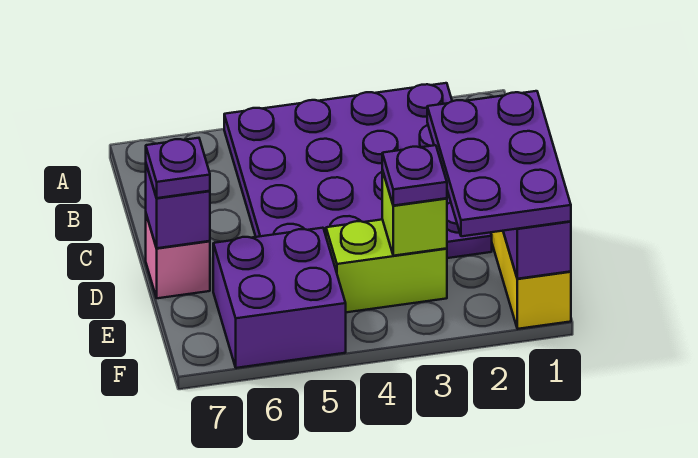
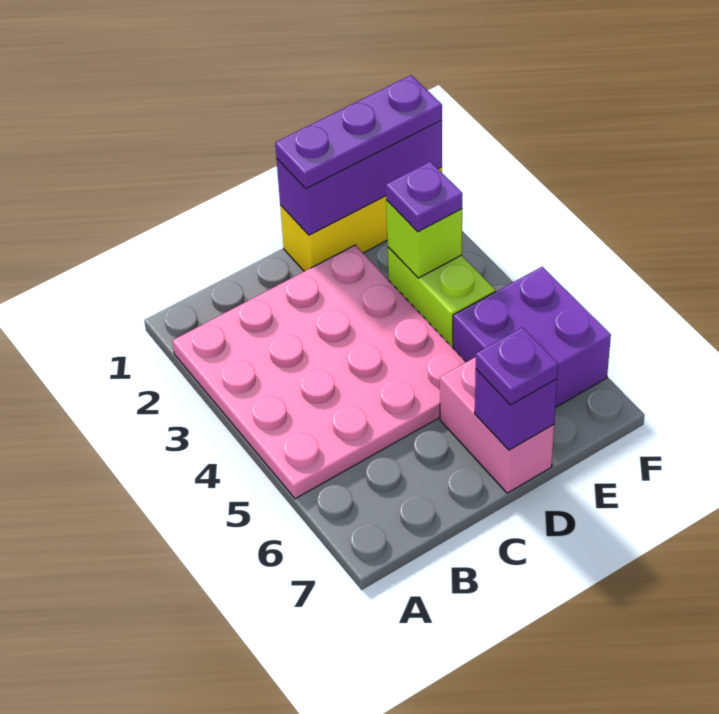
purple plate A2:D5 level 1 -> pink plate A2:D5 level 1
purple plate D1:F2 level 3 -> purple plate D1:F1 level 3
pink brick D7 level 1 -> pink brick D6:D7 level 1

